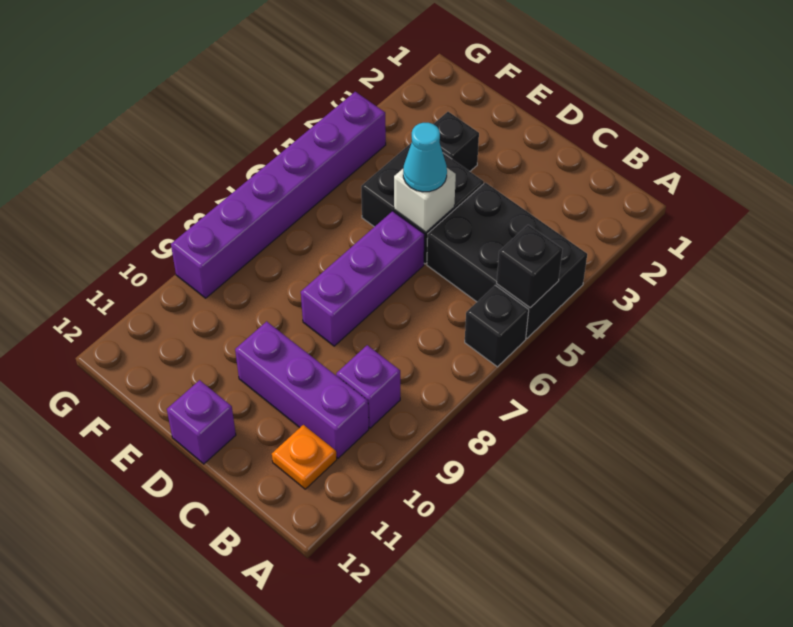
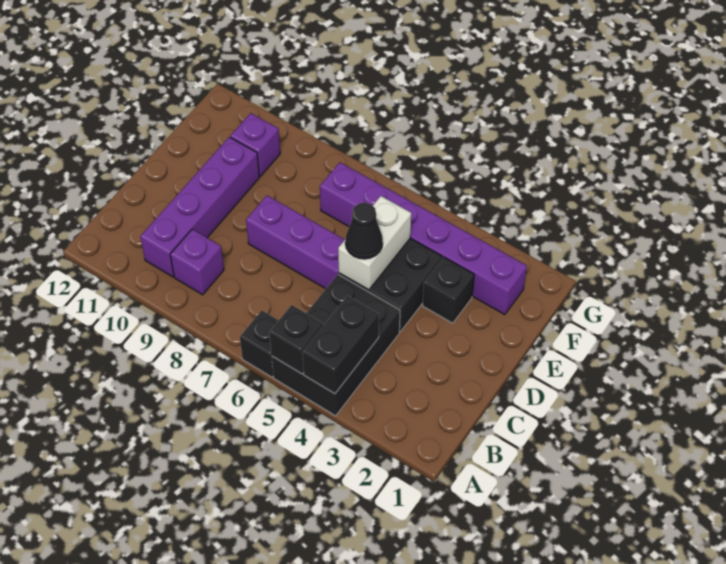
none -> black brick A4:B4 level 2
purple brick B10:D10 level 1 -> purple brick B10:E10 level 1
orange plate B11 level 1 -> none
white brick D5 level 2 -> white brick D5:E5 level 2
cyan cone D5 level 3 -> black cone D5 level 3
purple brick D12 level 1 -> purple brick F10 level 1
purple brick G4:G9 level 1 -> purple brick F2:F7 level 1

